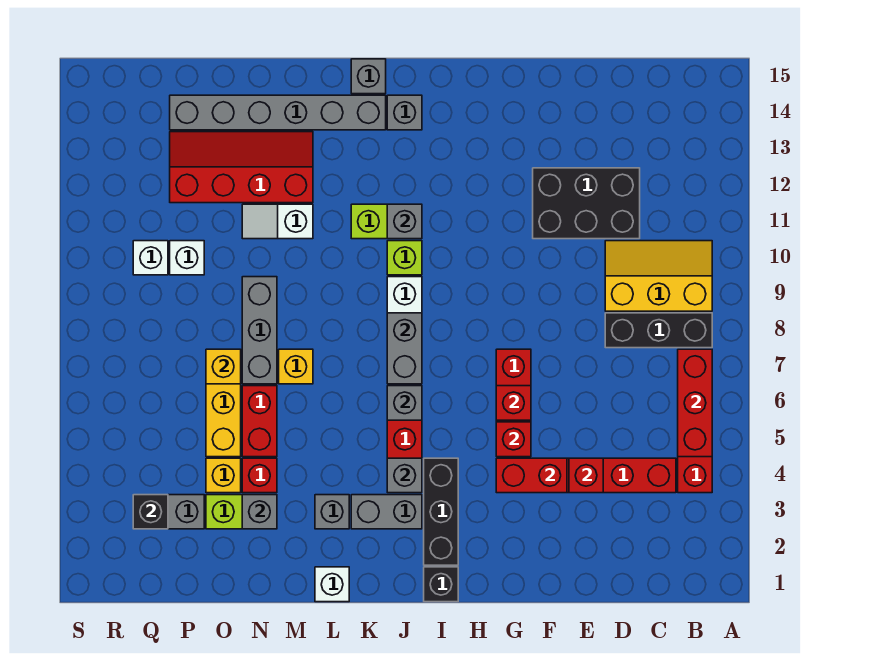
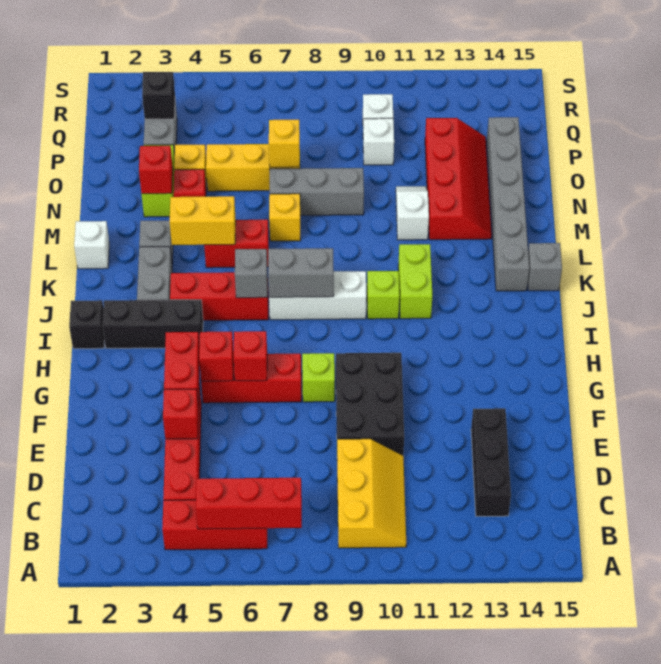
black brick B8:D8 level 1 -> black brick C13:E13 level 1
black brick D11:F12 level 1 -> black brick E9:G10 level 1
none -> lime brick G8 level 1
grey brick J4 level 2 -> none
grey brick J11 level 2 -> none
grey brick J14 level 1 -> none
none -> yellow brick L4:L5 level 2
grey brick N3 level 2 -> red brick N3 level 2
red brick N5:N6 level 1 -> red brick L5:L6 level 1

